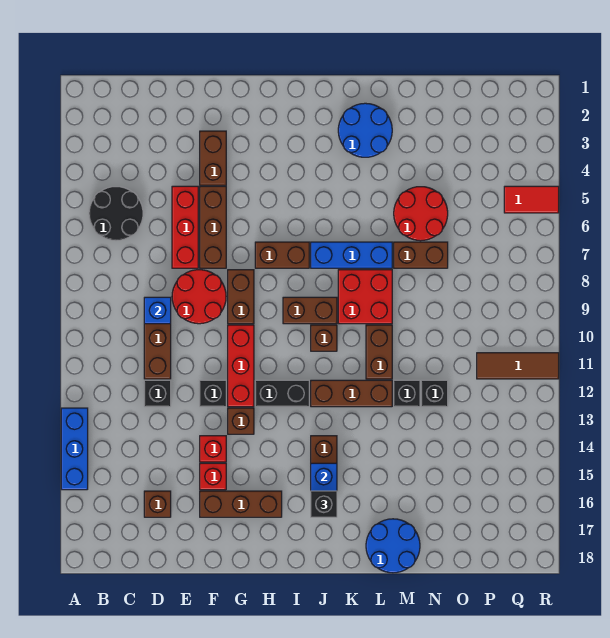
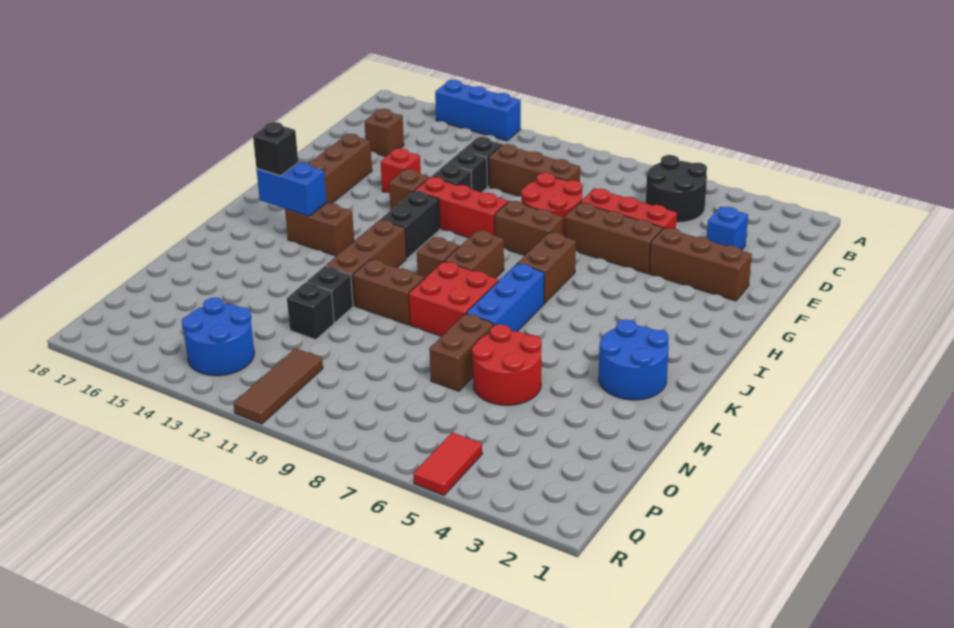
blue brick D9 level 2 -> blue brick D3 level 1
none -> black brick E12 level 1
brown brick F3:F4 level 1 -> brown brick F2:F4 level 1
red brick F15 level 1 -> none
blue round brick L17:M18 level 1 -> blue round brick P13:Q14 level 1

